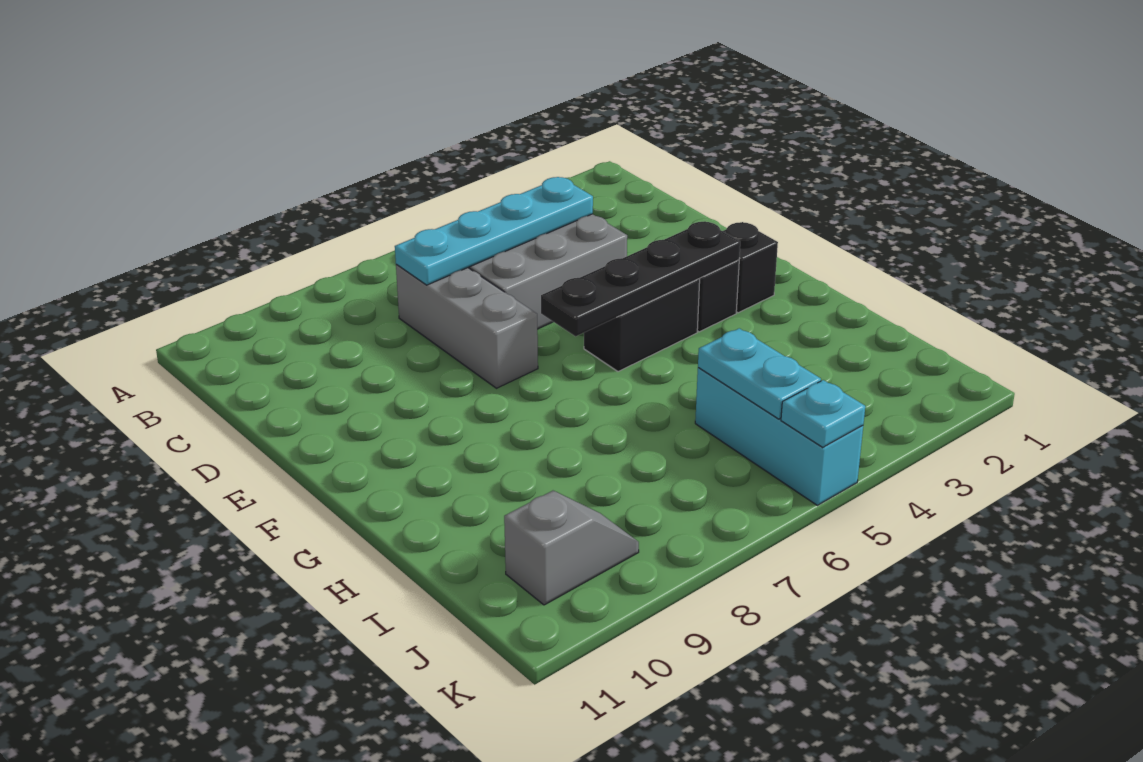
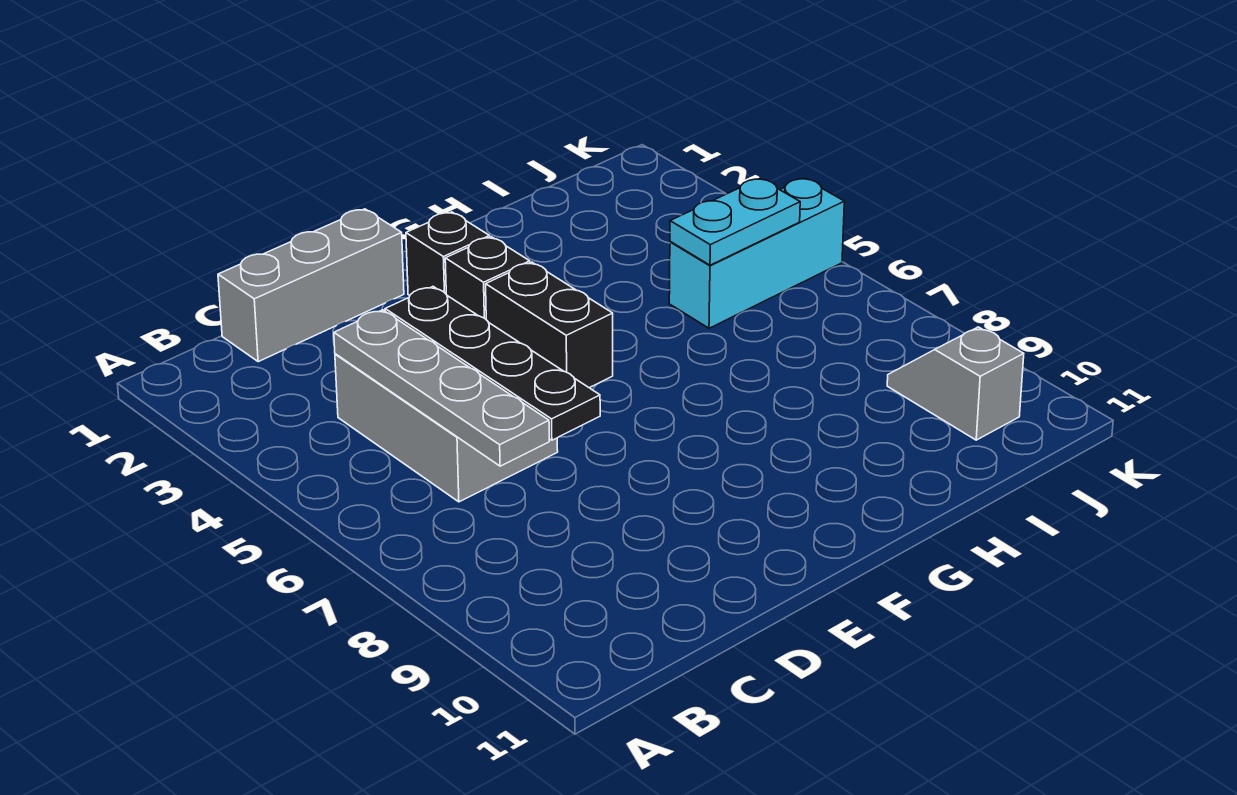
cyan plate C4:C7 level 2 -> grey plate C4:C7 level 2
grey brick C7:E7 level 1 -> grey brick C1:E1 level 1
black plate F3:F6 level 2 -> black plate D4:D7 level 2
cyan plate K5 level 2 -> none

